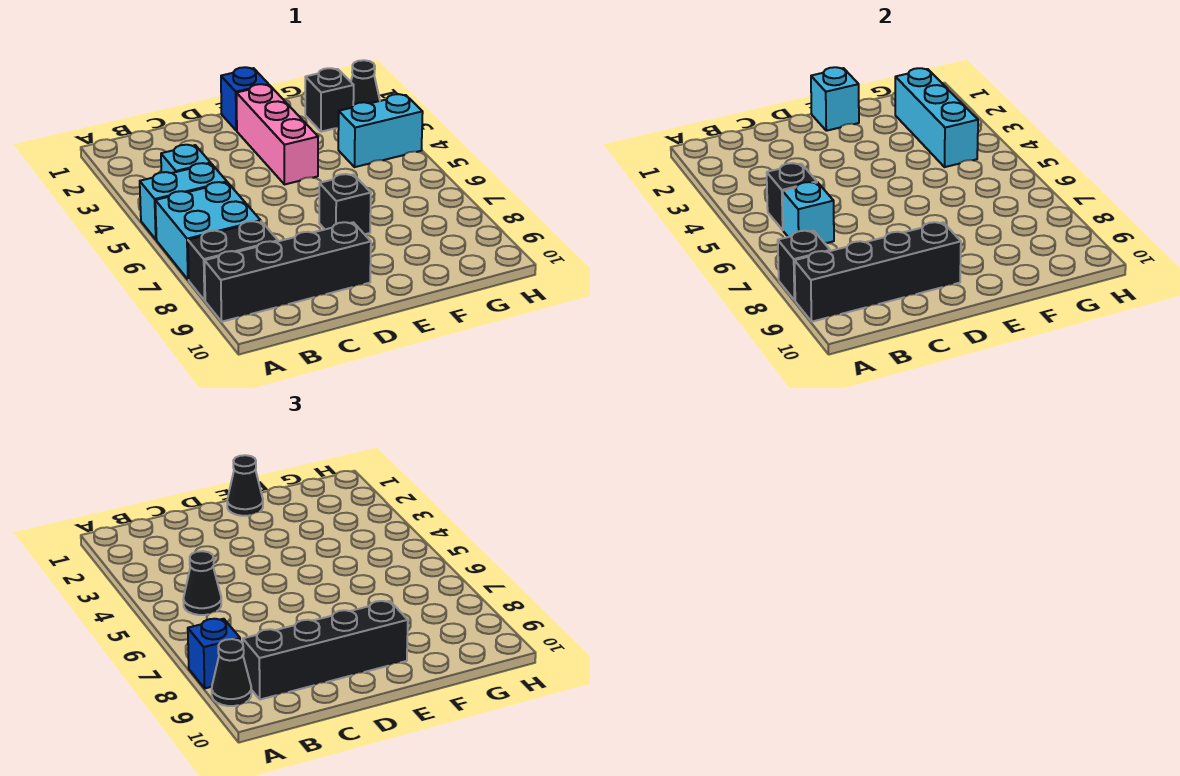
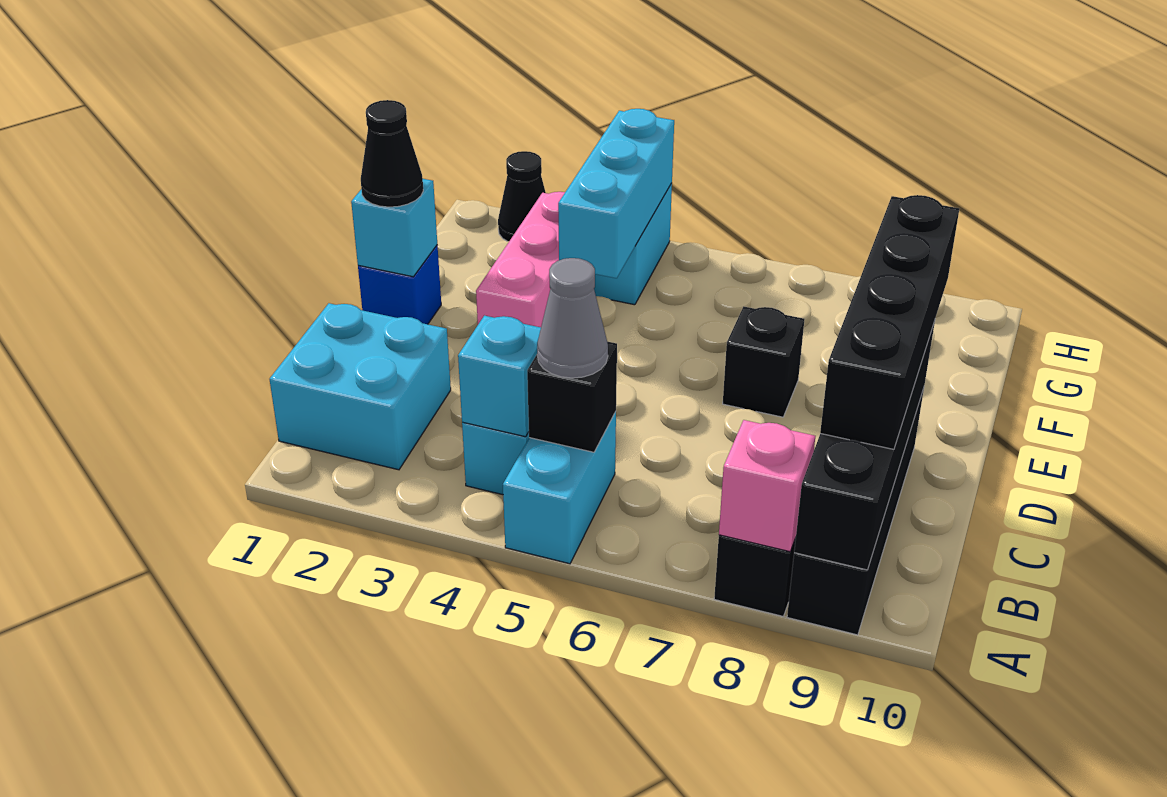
cyan brick A6:B7 level 1 -> cyan brick B1:C2 level 1
black brick A8 level 2 -> pink brick A8 level 2
blue brick A8 level 3 -> none
black cone A9 level 3 -> none
black cone B5 level 3 -> grey cone B5 level 3
cyan brick B6 level 2 -> cyan brick B4 level 2
pink brick E2:E4 level 1 -> pink brick E3:G3 level 1
black brick G2 level 1 -> none
cyan brick G2:G4 level 2 -> cyan brick F4:H4 level 2

